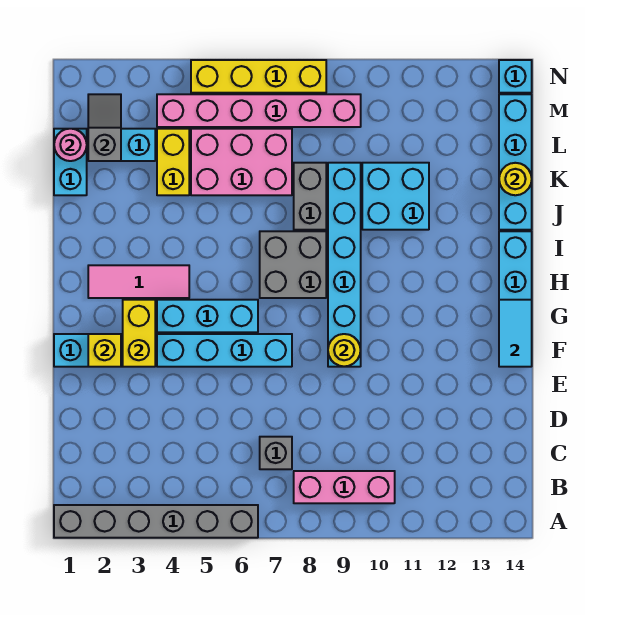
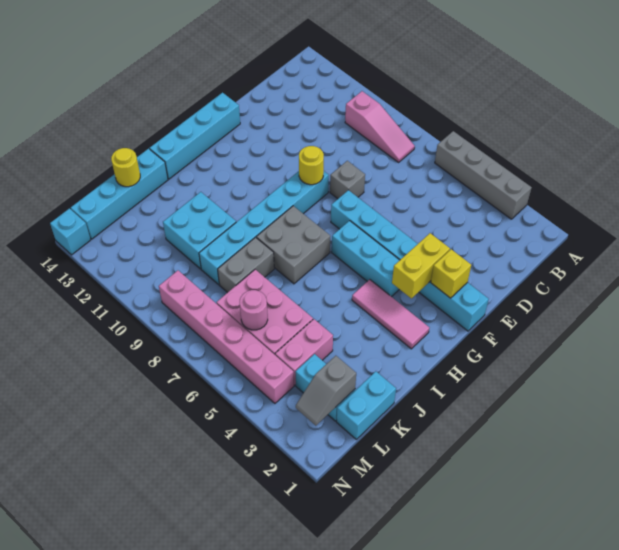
grey brick A1:A6 level 1 -> grey brick A3:A6 level 1
pink brick B8:B10 level 1 -> pink slope B8:B10 level 1 top 10
grey brick C7 level 1 -> grey brick E8 level 1
cyan tile F14:G14 level 2 -> none
yellow brick K4:L4 level 1 -> pink brick K4:L4 level 1
pink round brick L1 level 2 -> pink round brick L6 level 2
yellow brick N5:N8 level 1 -> none

